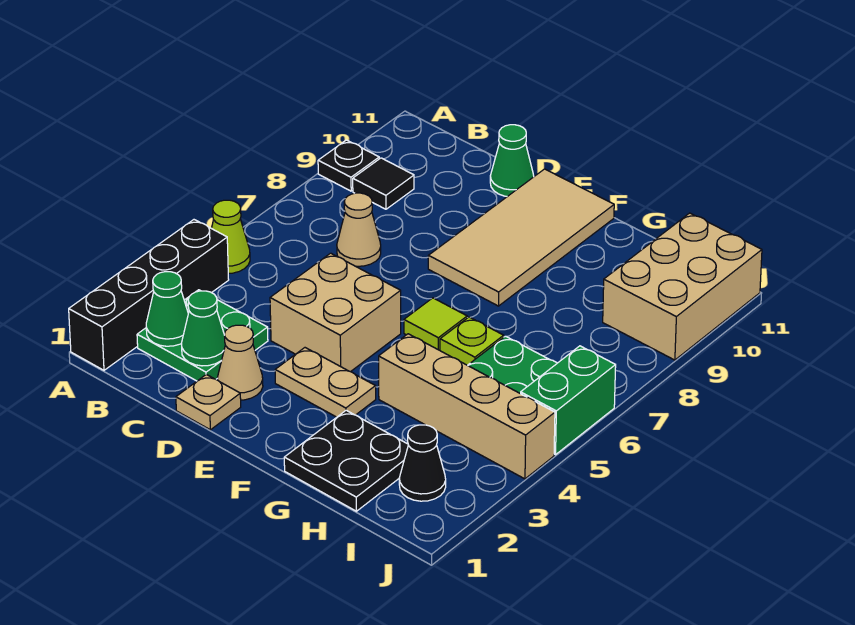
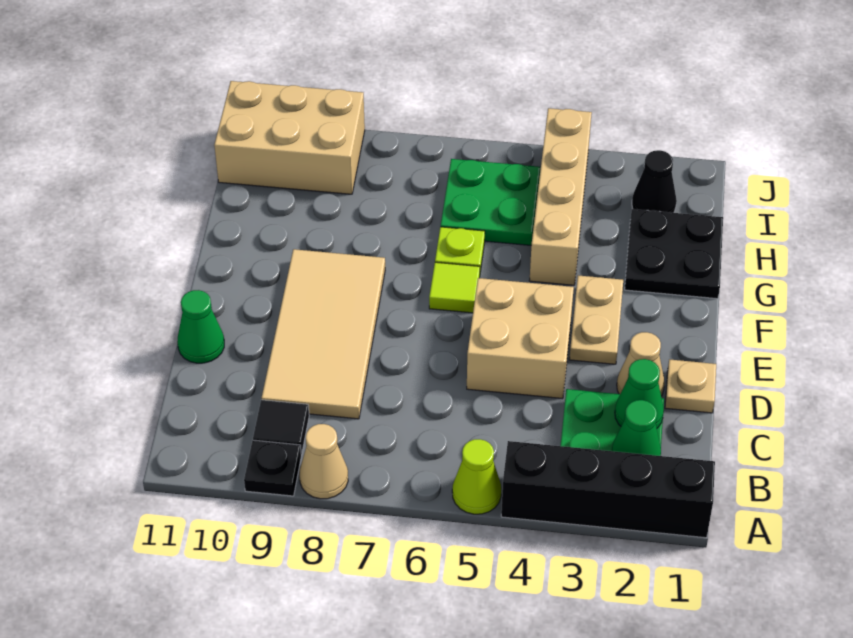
tan cone C7 level 1 -> tan cone A8 level 1
tan tile E8:F11 level 1 -> tan tile C8:F9 level 1
green brick J5:J6 level 1 -> none

